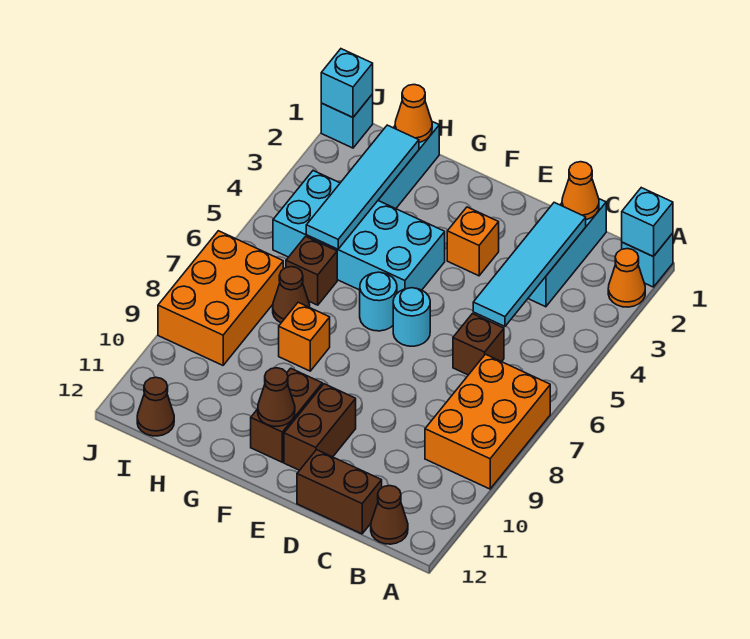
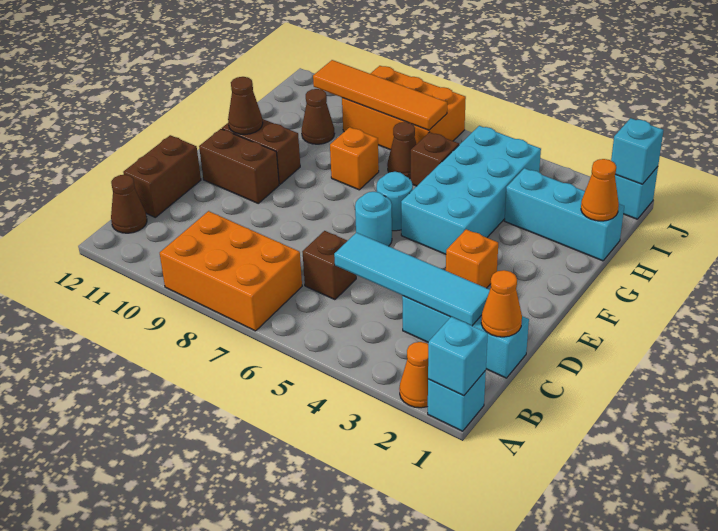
cyan tile H2:H5 level 2 -> none
none -> orange tile I7:I10 level 2
brown cone I12 level 1 -> brown cone H10 level 1

